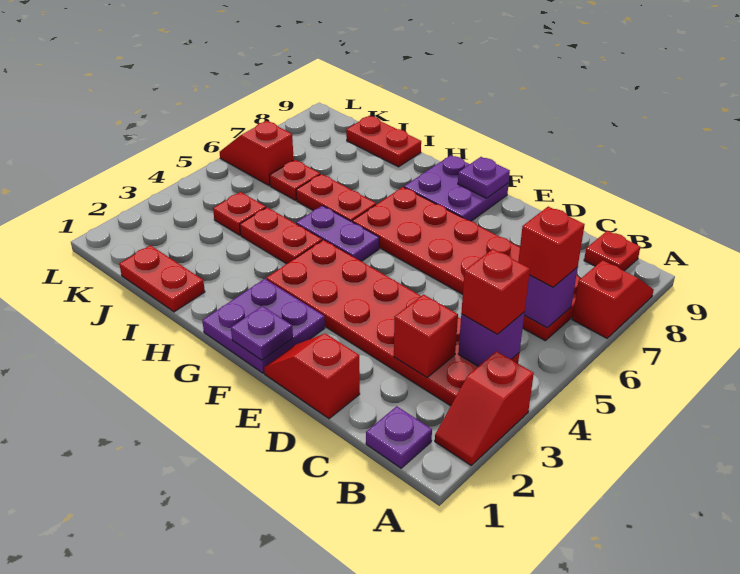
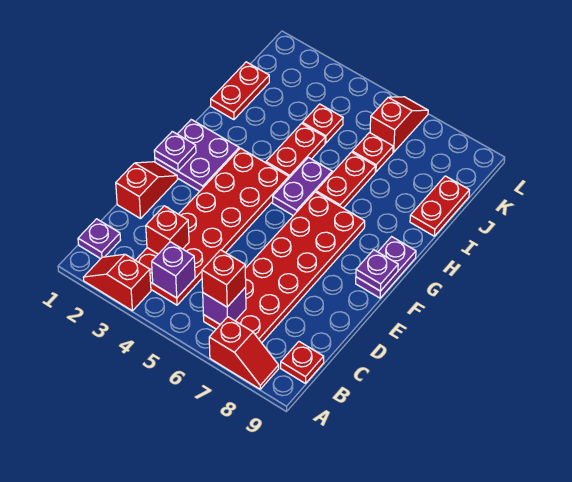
red brick B4 level 3 -> none
purple plate F8:G9 level 1 -> purple plate F9:G9 level 1

